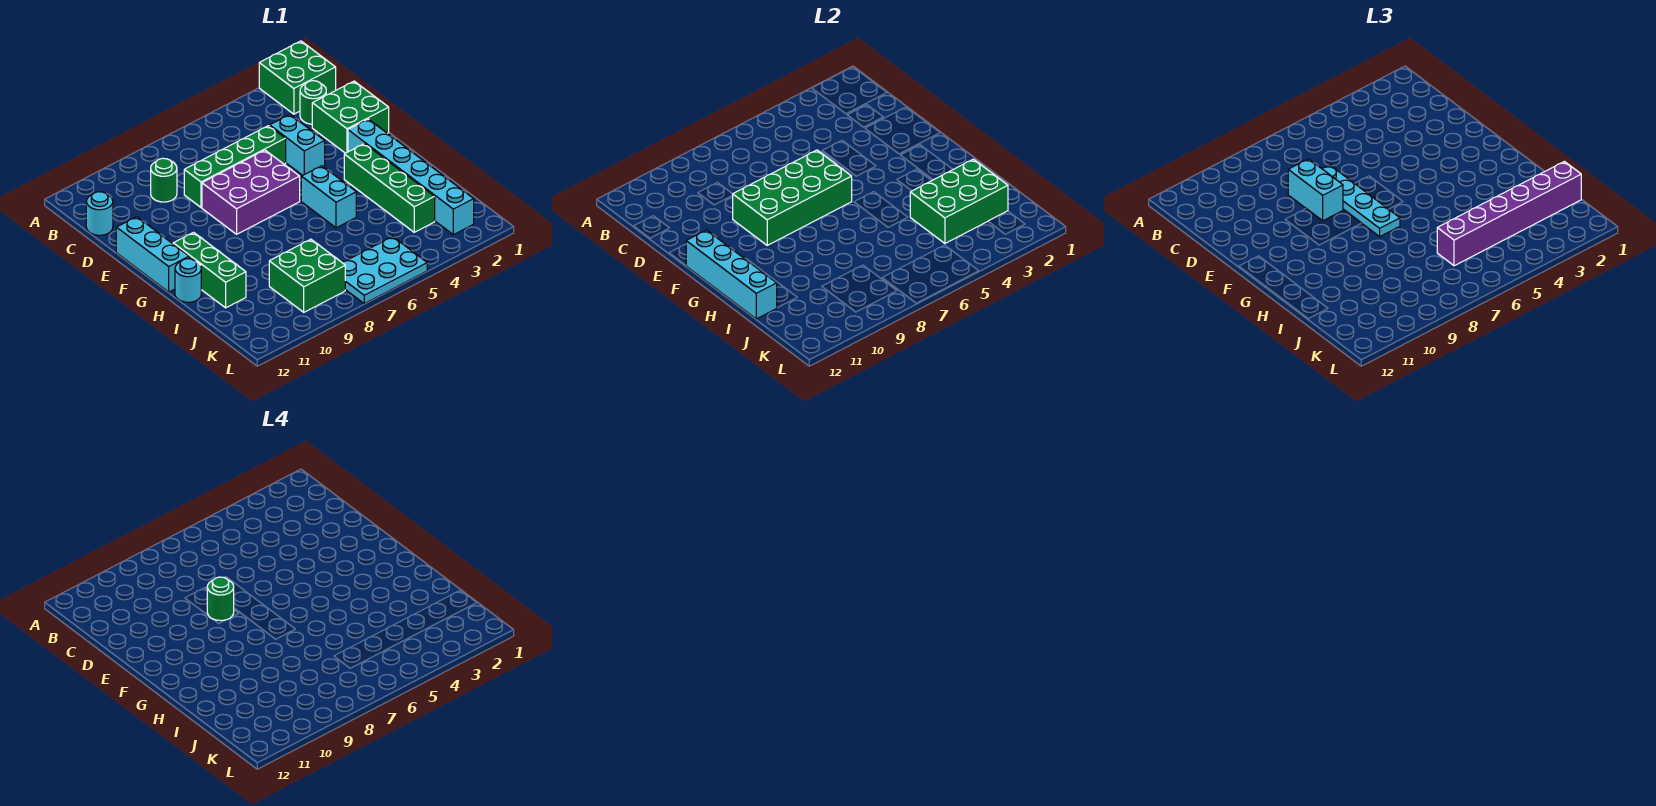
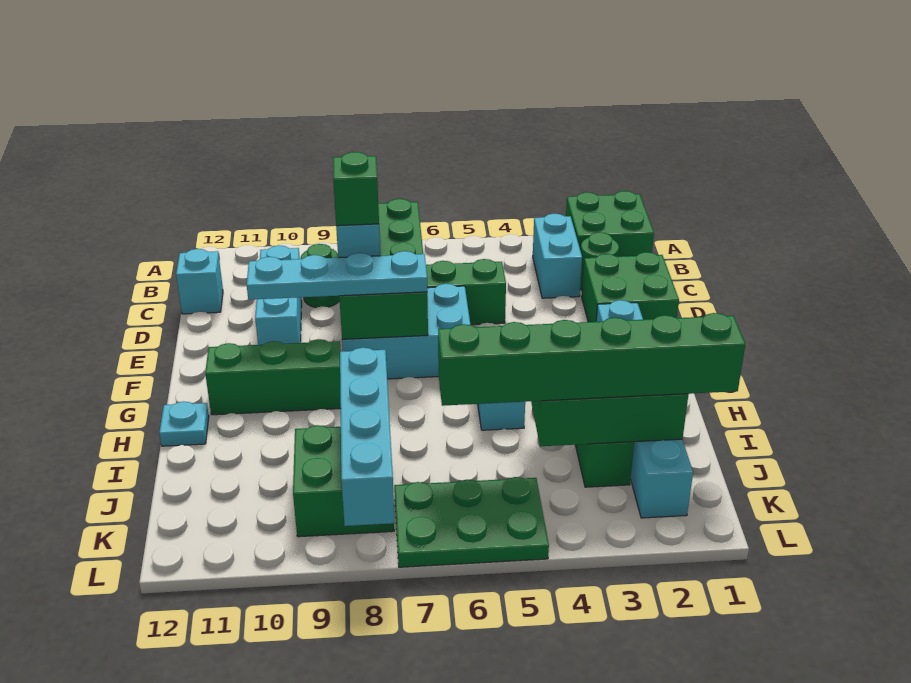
cyan round brick C12 level 1 -> cyan brick C12 level 1
cyan brick D4:E4 level 1 -> cyan brick B3:C3 level 1
cyan plate D7:G7 level 3 -> cyan plate F7:F10 level 3
purple brick E6:F8 level 1 -> cyan brick E6:F8 level 1
green brick E6:F9 level 2 -> green brick C7:F8 level 2
green round brick E8 level 4 -> green brick E8 level 4
cyan brick E12:G12 level 1 -> cyan brick C10:E10 level 1
cyan brick F12:I12 level 2 -> cyan brick I8:L8 level 2
green brick G11:I11 level 1 -> green brick G9:G11 level 1
cyan round brick H12 level 1 -> cyan plate H12 level 1
purple brick J1:J6 level 3 -> green brick J1:J6 level 3
cyan plate K5:L7 level 1 -> green plate K5:L7 level 1

